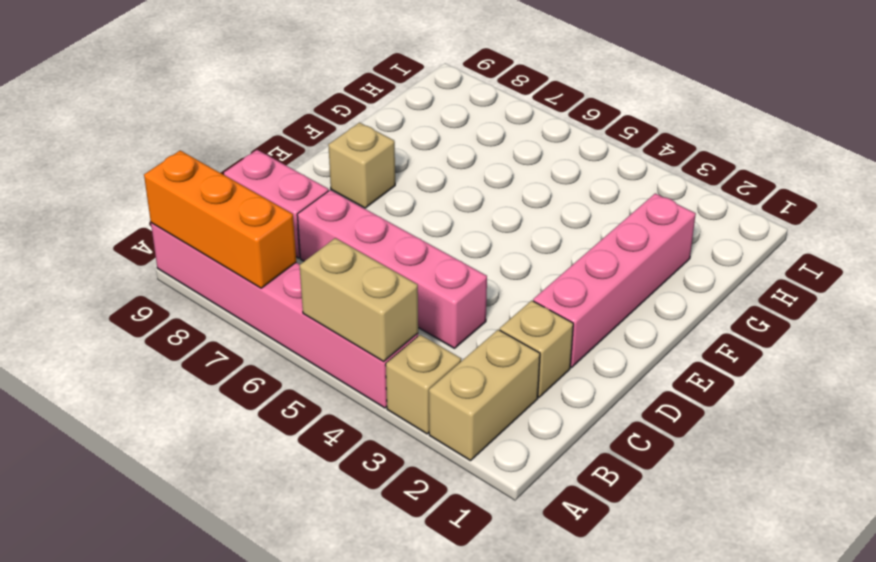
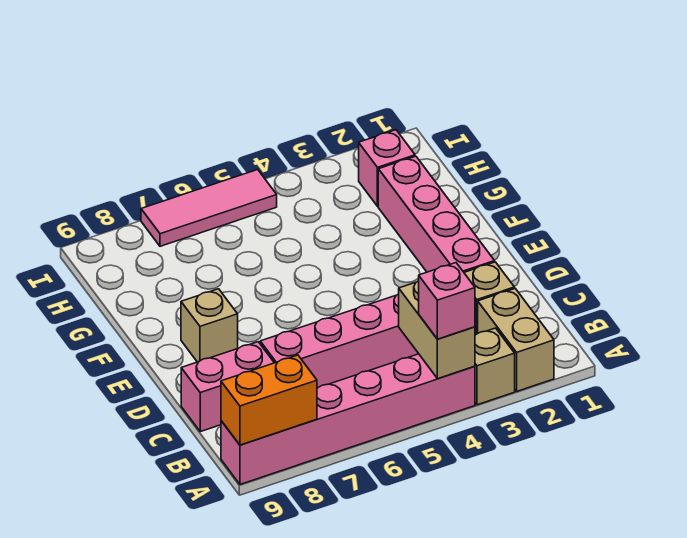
tan brick A4:A5 level 2 -> tan brick A4:B4 level 2
none -> pink brick A4 level 3
orange brick A7:A9 level 2 -> orange brick A8:A9 level 2
none -> pink brick H2 level 1
none -> pink tile I5:I7 level 1

